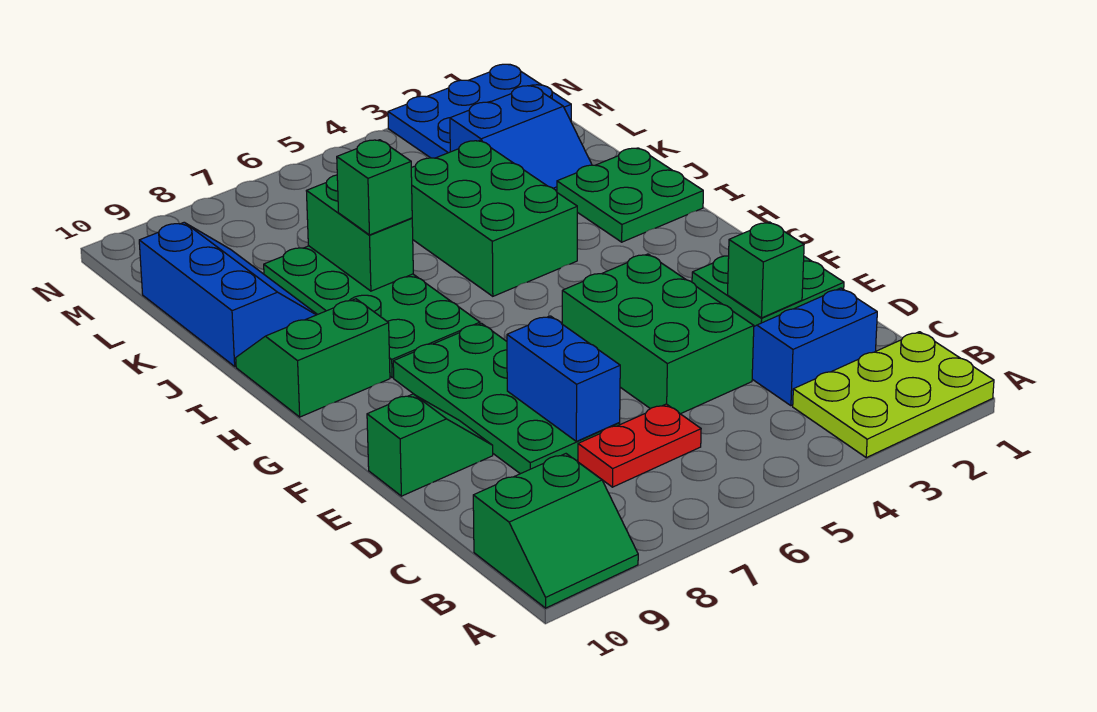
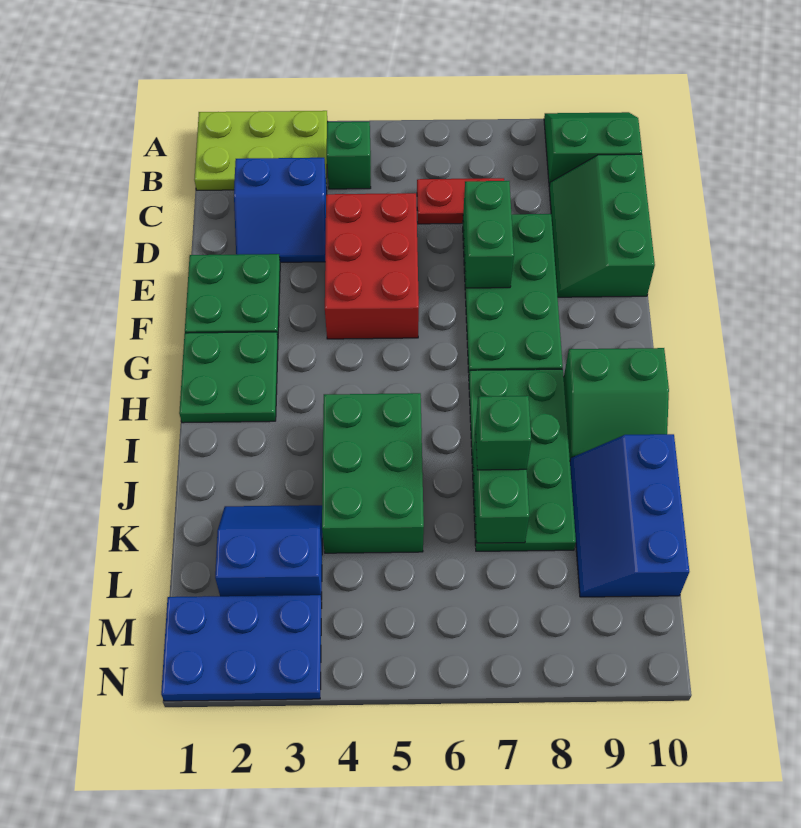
green brick D4:F5 level 1 -> red brick D4:F5 level 1
blue brick D7:E7 level 2 -> green brick D7:E7 level 2
green brick E2 level 2 -> green brick B4 level 1
green slope E9:E10 level 1 top 10 -> green slope C9:E10 level 1 top 10
green plate I1:J2 level 1 -> green plate G1:H2 level 1

